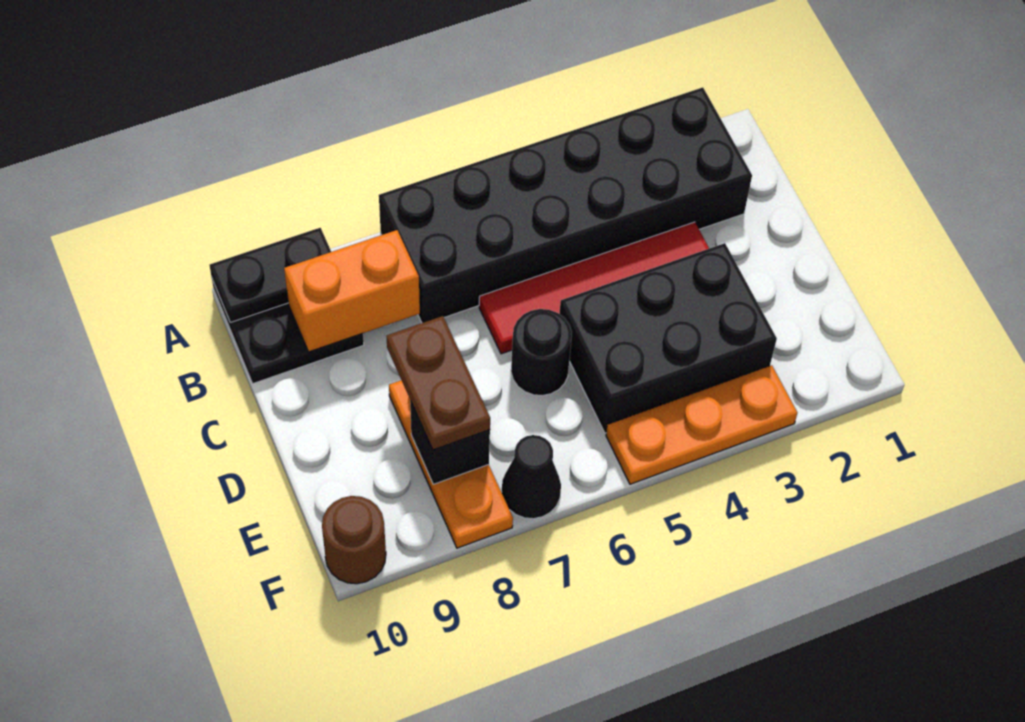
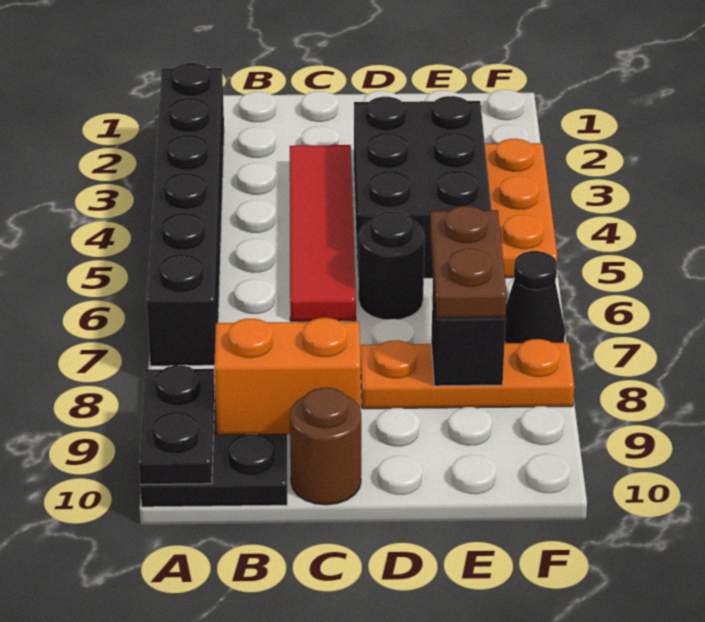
black brick A2:B7 level 1 -> black brick A2:A7 level 1
orange brick B8:B9 level 2 -> orange brick B9:C9 level 2
brown plate D8:E8 level 3 -> brown plate E7:E8 level 3
brown round brick F10 level 1 -> brown round brick C10 level 1

